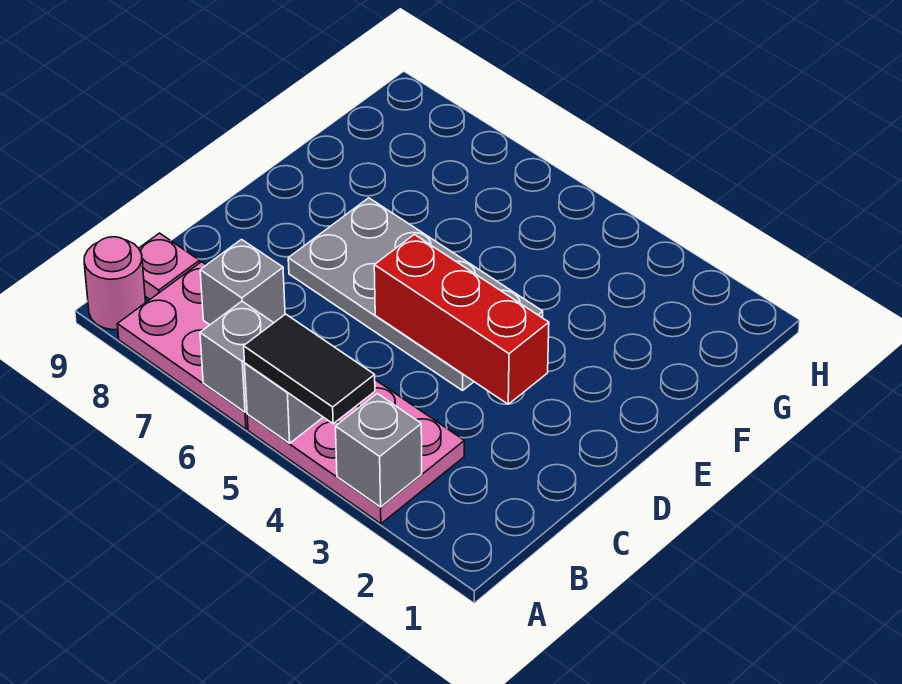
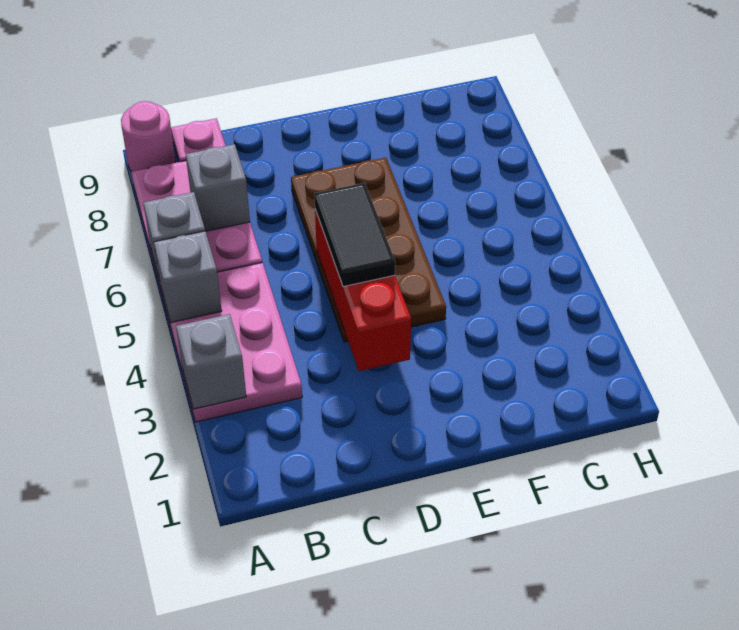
black tile A4:A5 level 3 -> black tile D4:D5 level 3
grey plate D4:E7 level 1 -> brown plate D4:E7 level 1

